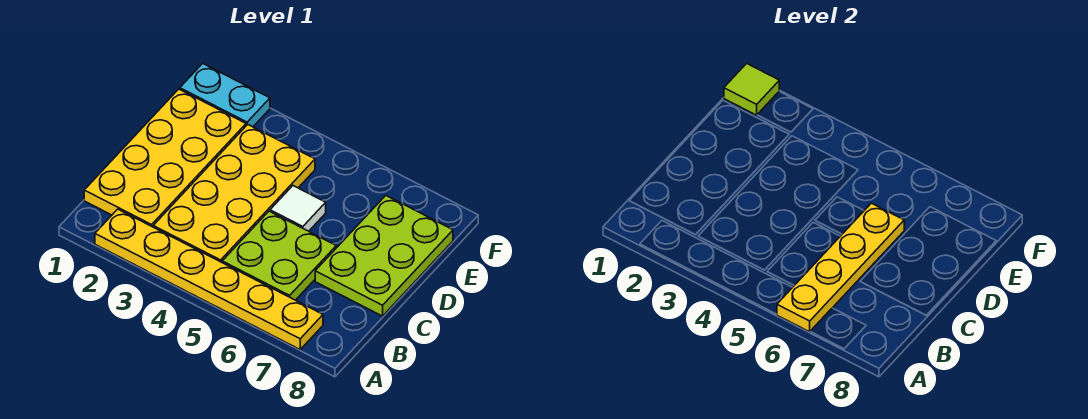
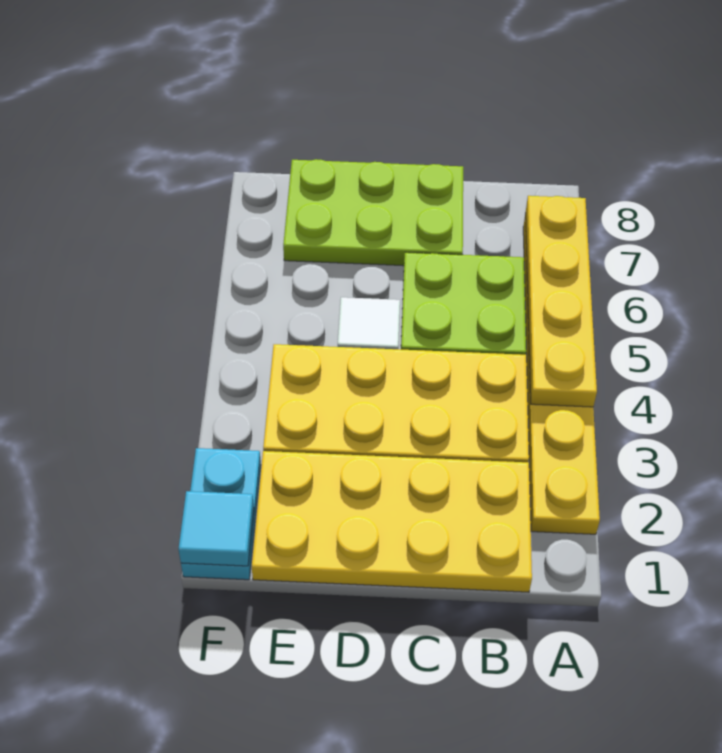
yellow plate A6:D6 level 2 -> yellow plate A4:A7 level 2
lime tile F1 level 2 -> cyan tile F1 level 2

